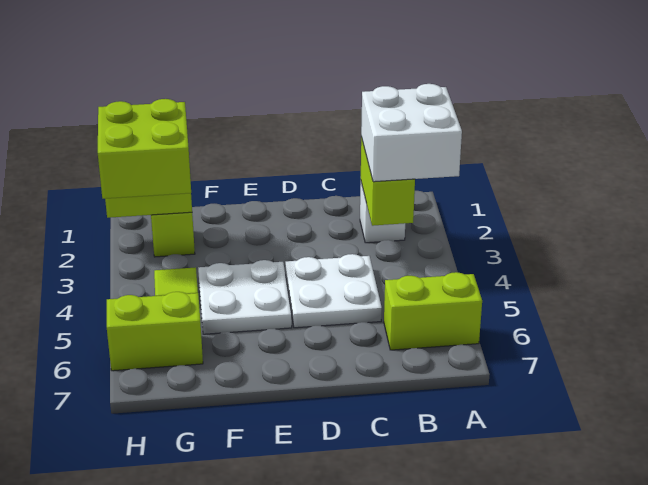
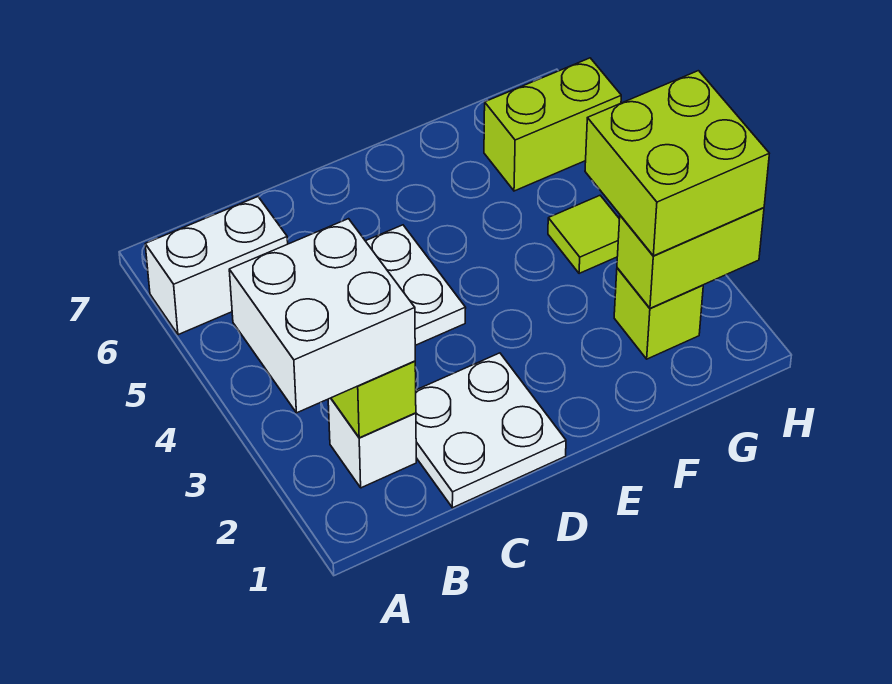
lime brick A6:B6 level 1 -> white brick A6:B6 level 1
white plate E4:F5 level 1 -> white plate C1:D2 level 1

